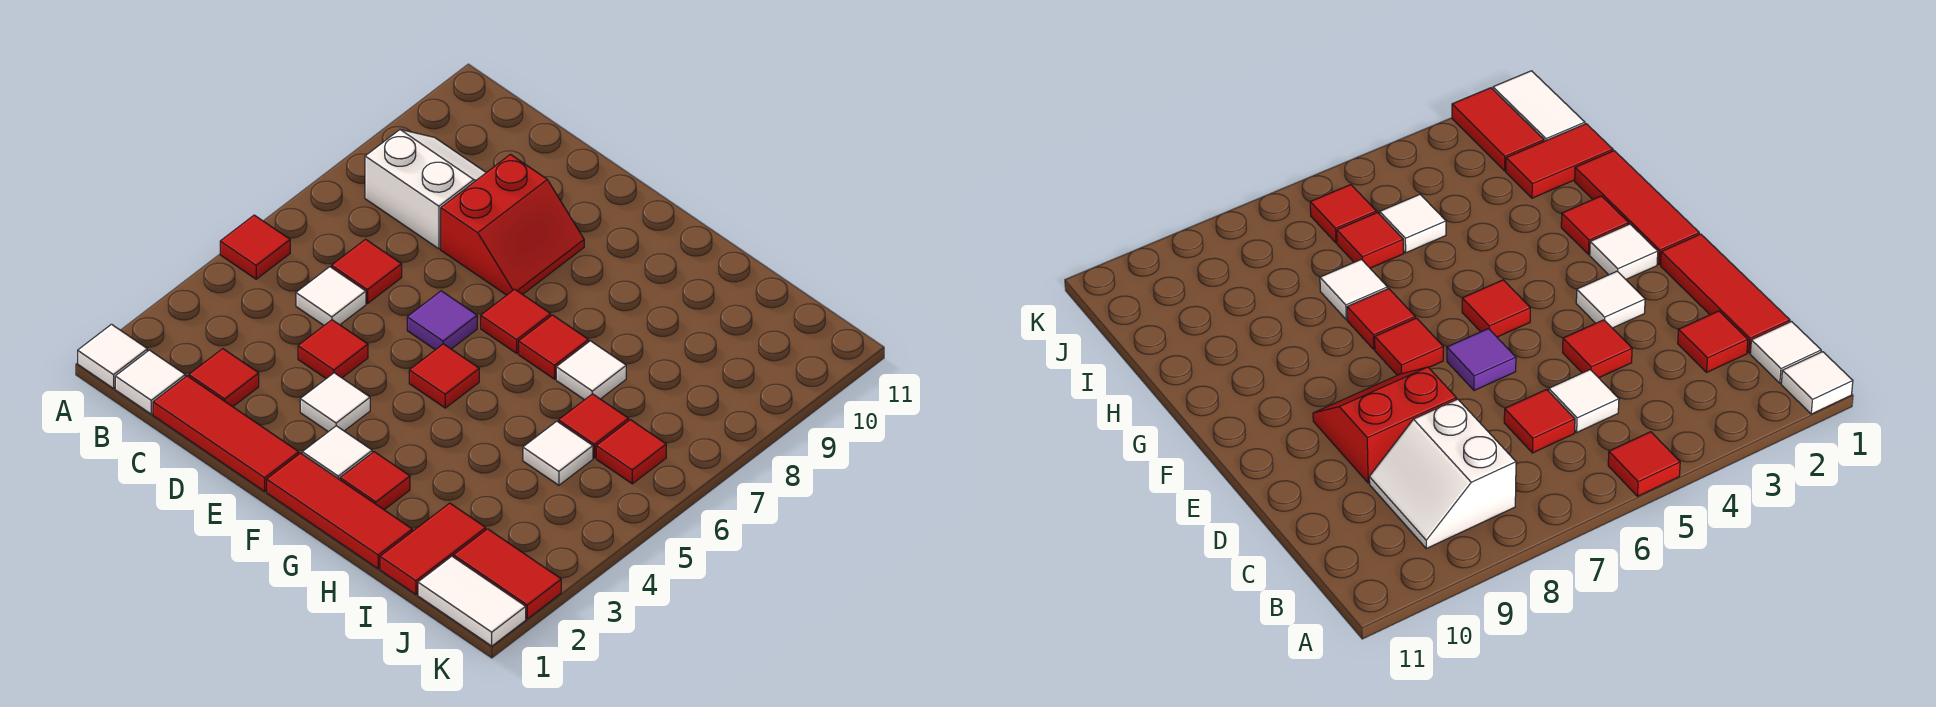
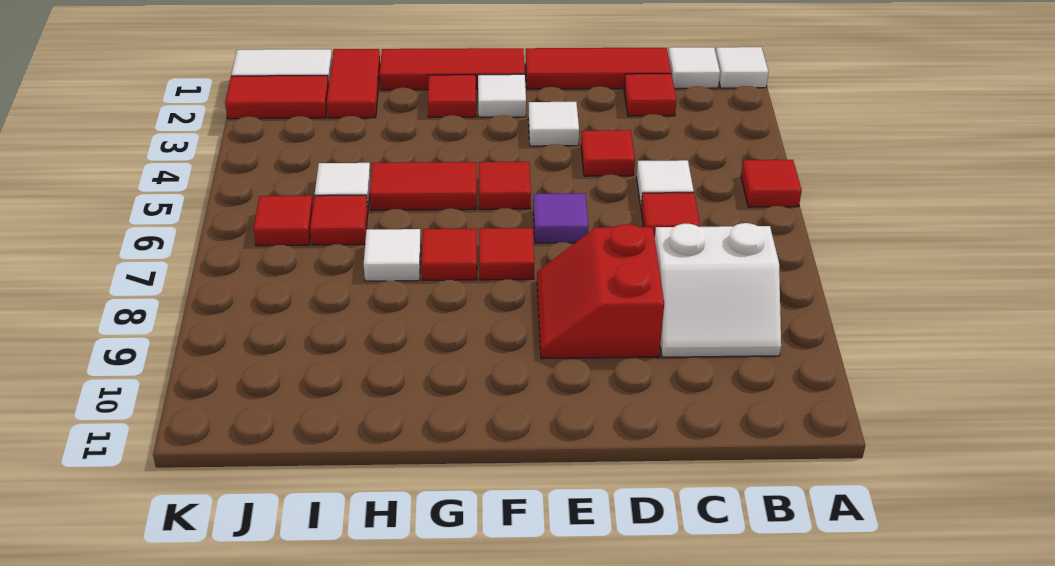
none -> red tile G5:H5 level 1

